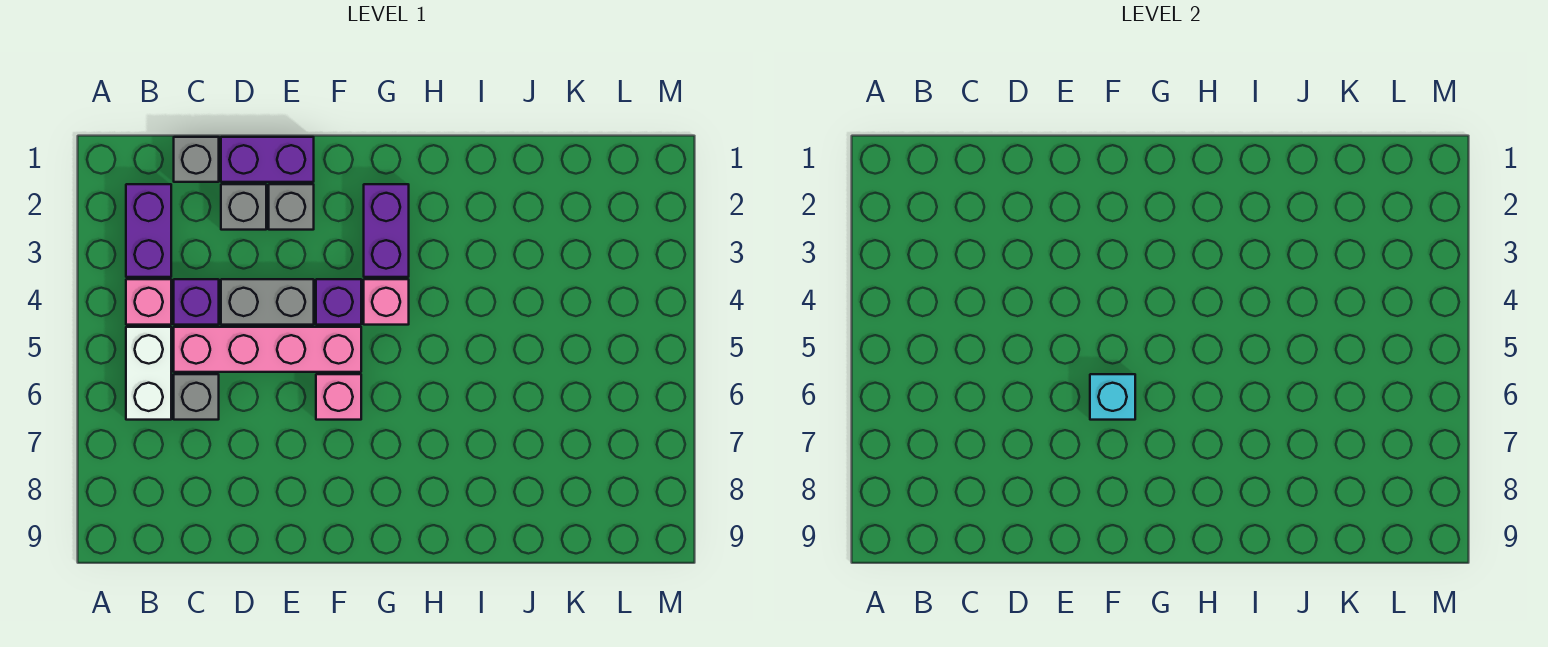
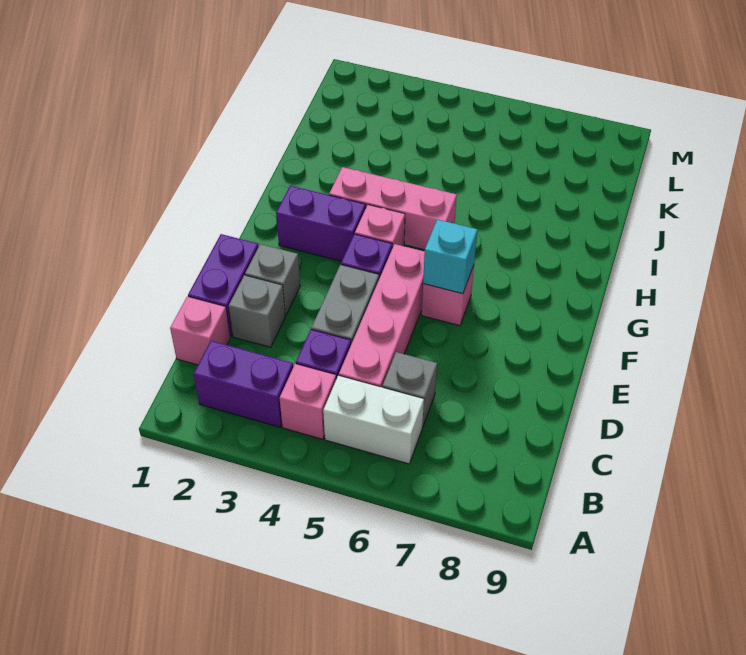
grey brick C1 level 1 -> pink brick C1 level 1
none -> pink brick H3:H5 level 1

